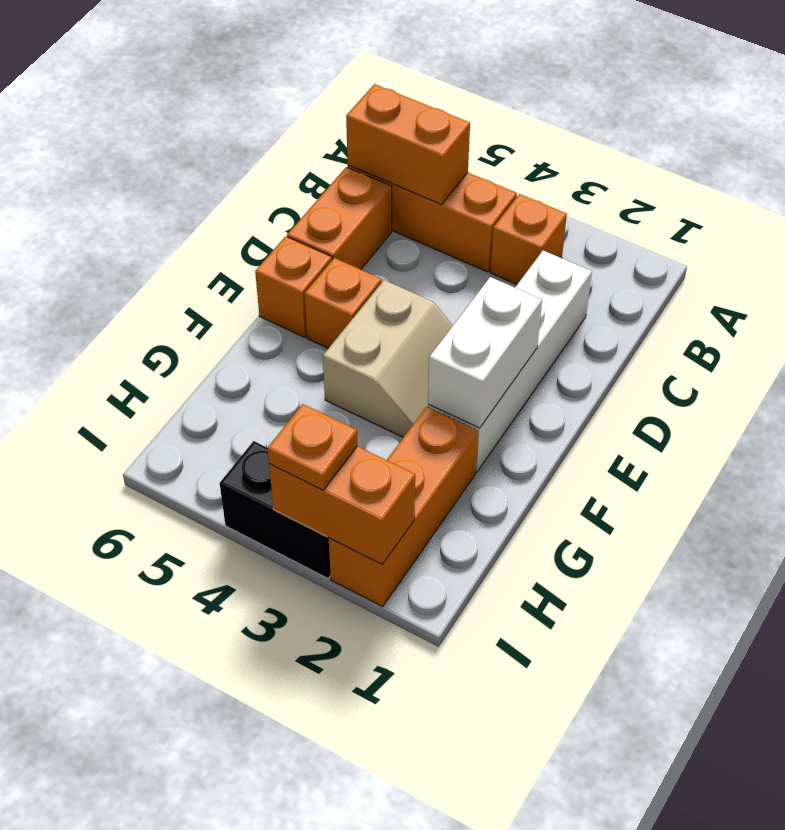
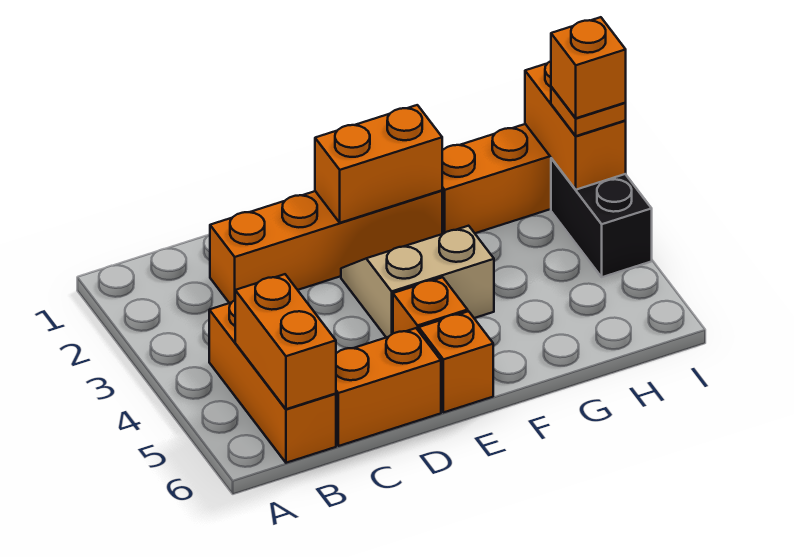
orange brick B3 level 1 -> orange brick I3 level 4
white brick C2:F2 level 1 -> orange brick C2:F2 level 1
white brick E2:F2 level 2 -> orange brick E2:F2 level 2

